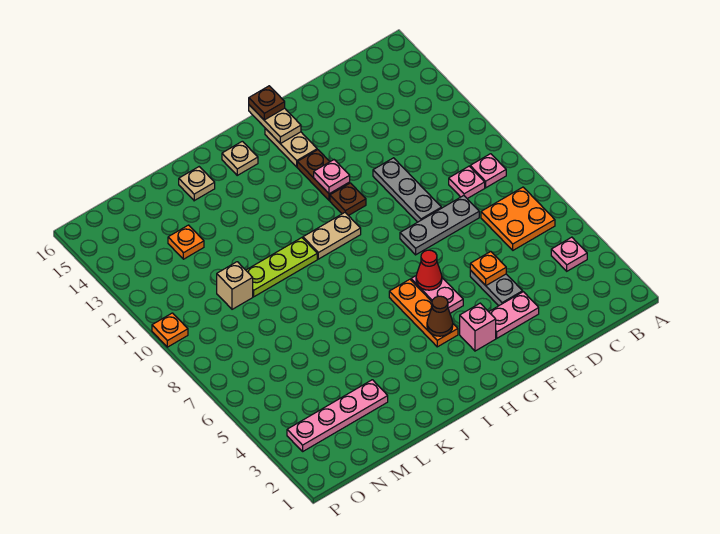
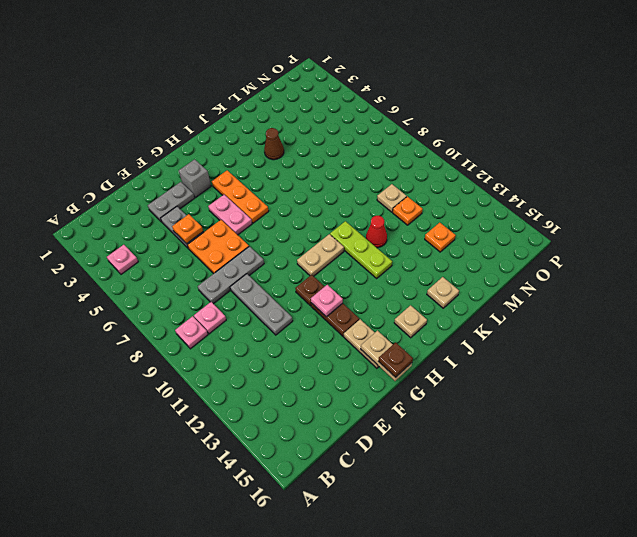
orange plate B6:C7 level 1 -> orange plate E6:F7 level 1
pink plate E3:F3 level 1 -> grey plate E3:F3 level 1
pink brick G3 level 1 -> grey brick G3 level 1
red cone G6 level 2 -> red cone K11 level 1
brown cone H4 level 2 -> brown cone K4 level 1
lime plate J10:L10 level 1 -> lime plate J10:J12 level 1
pink plate L3:O3 level 1 -> none
tan brick M10 level 1 -> tan plate M10 level 1
orange plate P10 level 1 -> orange plate M11 level 1

